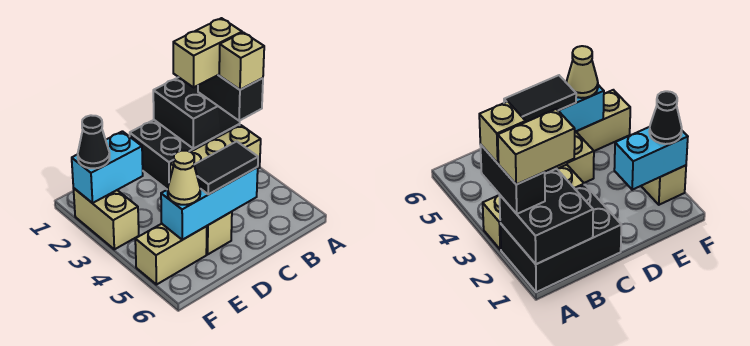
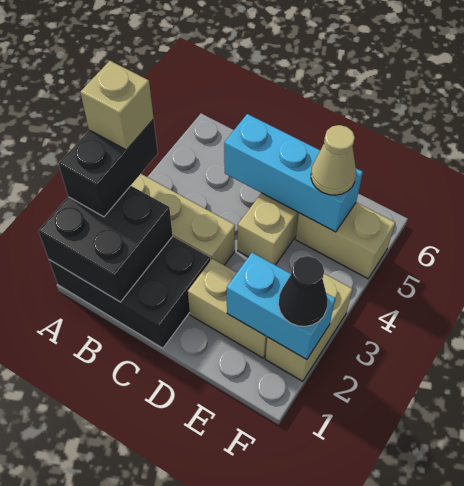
tan brick A2:B2 level 4 -> tan brick D2:E2 level 1
black tile C5:D5 level 3 -> none

